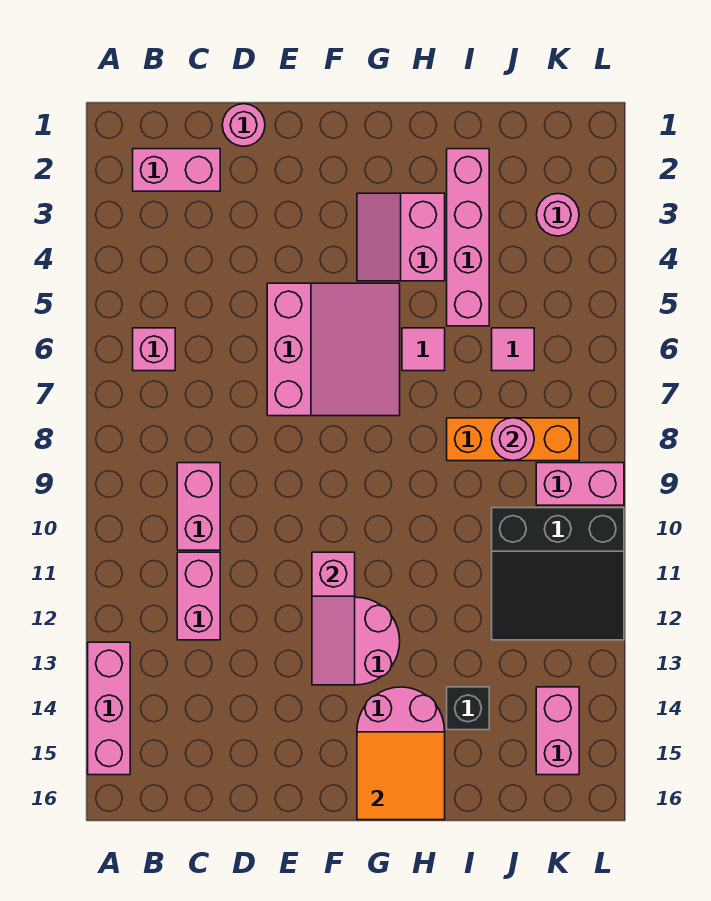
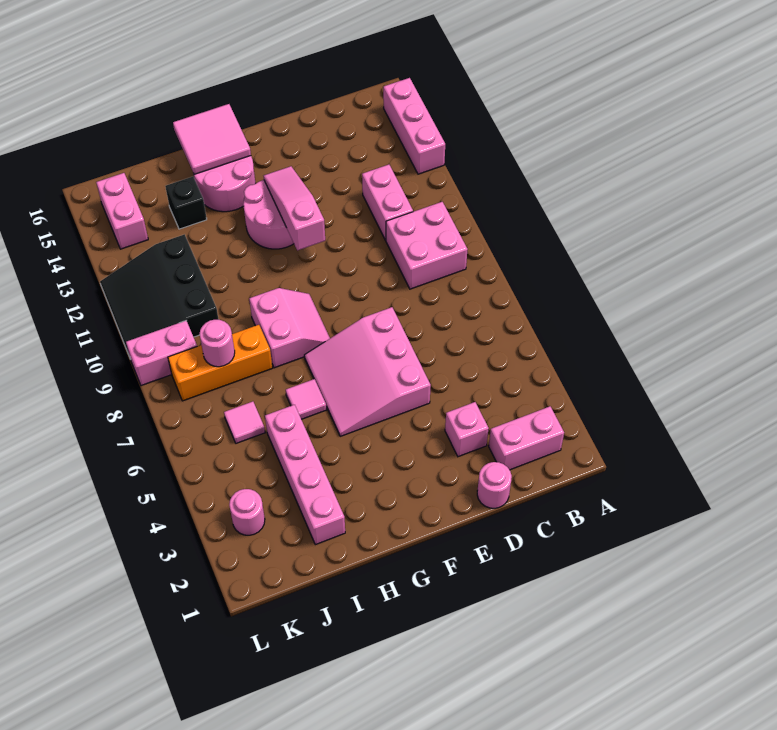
pink brick B6 level 1 -> pink brick D3 level 1
pink brick C9:C10 level 1 -> pink brick B9:C10 level 1
pink slope G3:H4 level 1 top H -> pink slope G8:H9 level 1 top H
orange tile G15:H16 level 2 -> pink tile G15:H16 level 2
black slope J10:L12 level 1 top 10 -> black slope J10:L12 level 1 top J

